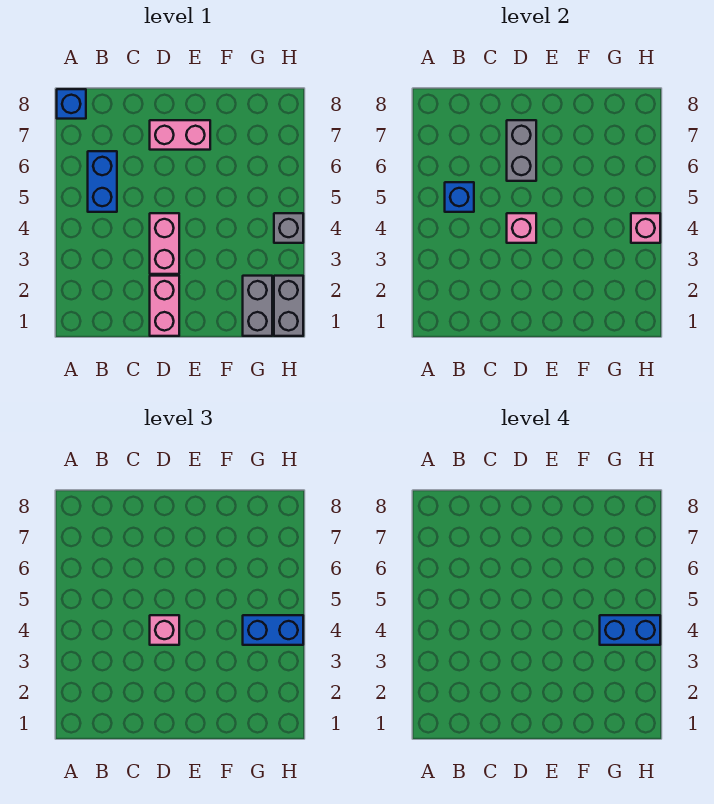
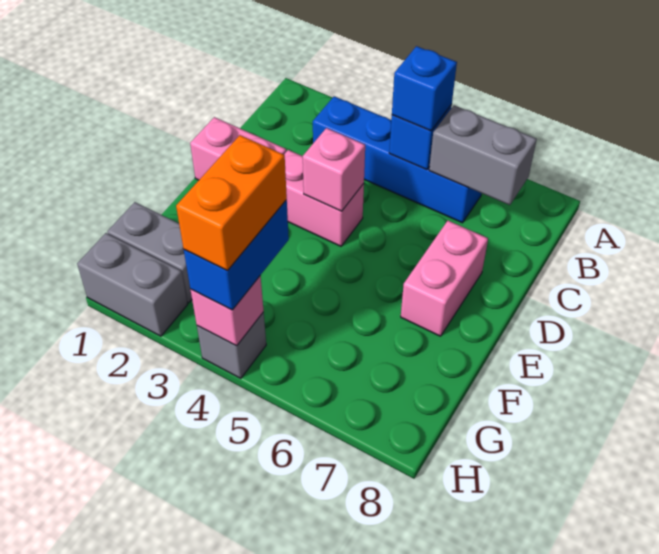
blue brick A8 level 1 -> blue brick B5 level 3
blue brick B5:B6 level 1 -> blue brick B3:B6 level 1
pink brick D4 level 3 -> none
grey brick D6:D7 level 2 -> grey brick B6:B7 level 2
blue brick G4:H4 level 4 -> orange brick G4:H4 level 4

